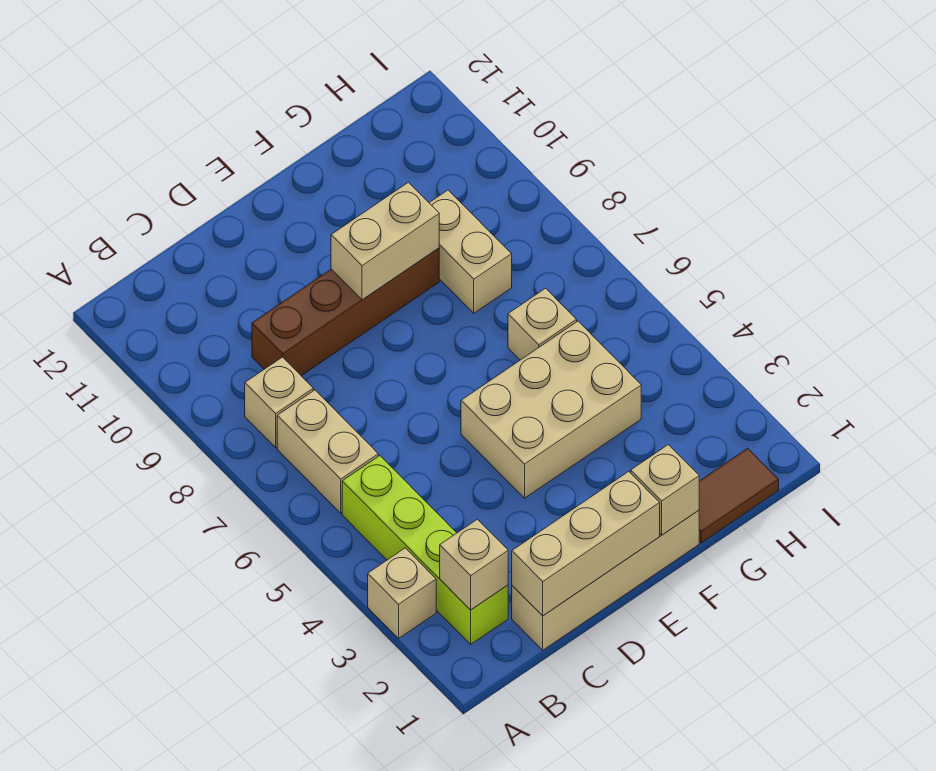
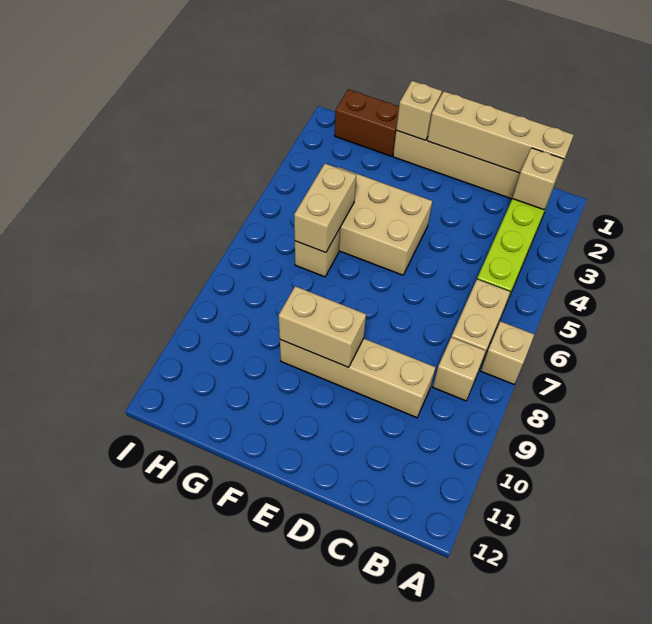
tan brick A3 level 1 -> tan brick A7 level 1
tan brick C1:E1 level 2 -> tan brick B1:E1 level 2
brown brick C9:F9 level 1 -> tan brick C9:F9 level 1
brown tile G1:H1 level 1 -> brown brick G1:H1 level 1
tan brick G8:G9 level 1 -> tan brick G5:G6 level 2

